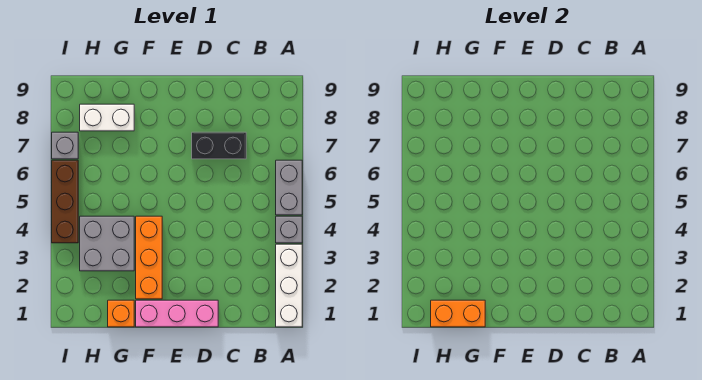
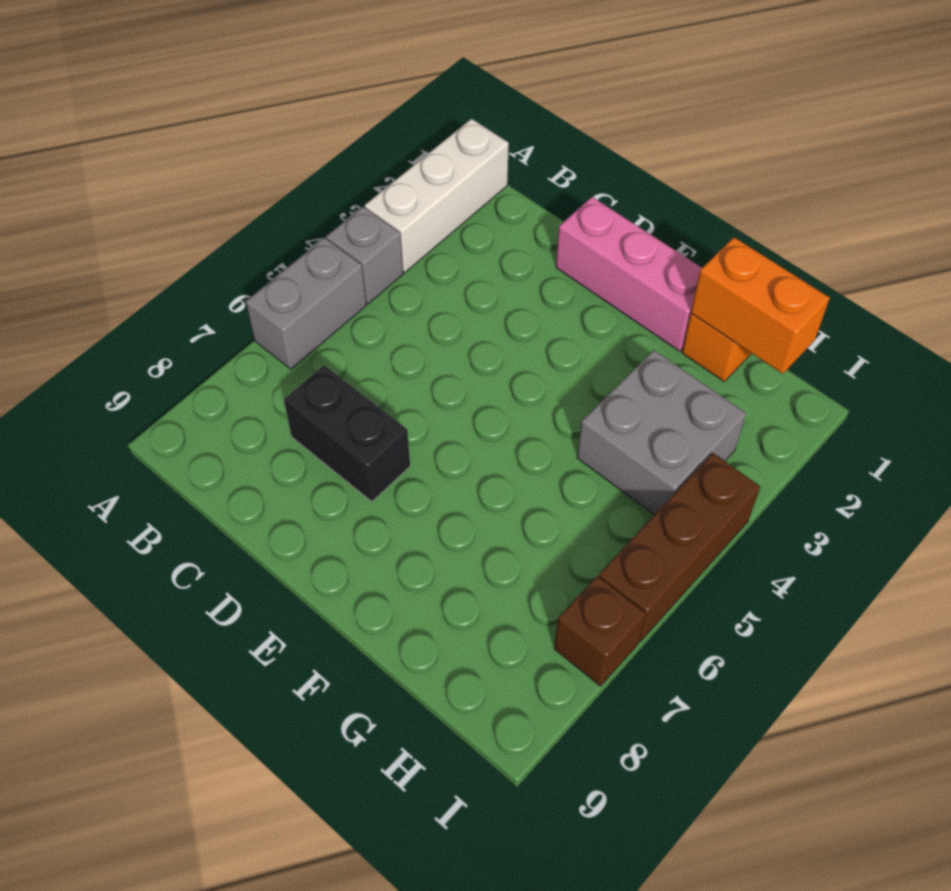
orange brick F2:F4 level 1 -> none
white brick G8:H8 level 1 -> none
grey brick I7 level 1 -> brown brick I7 level 1

